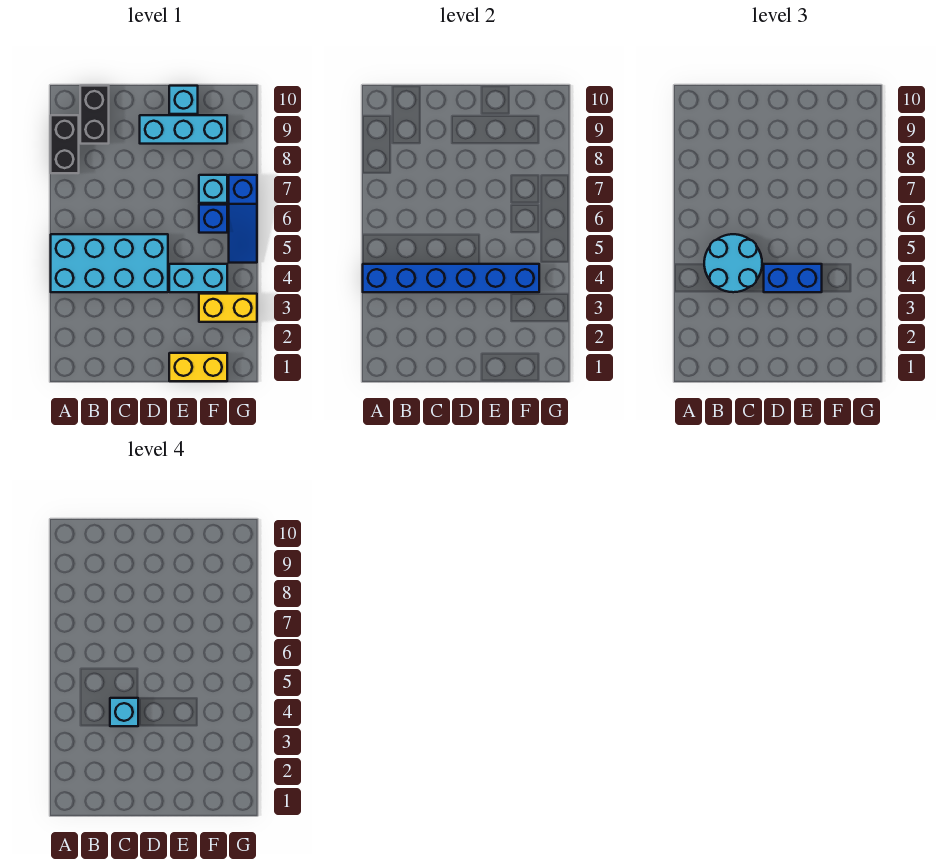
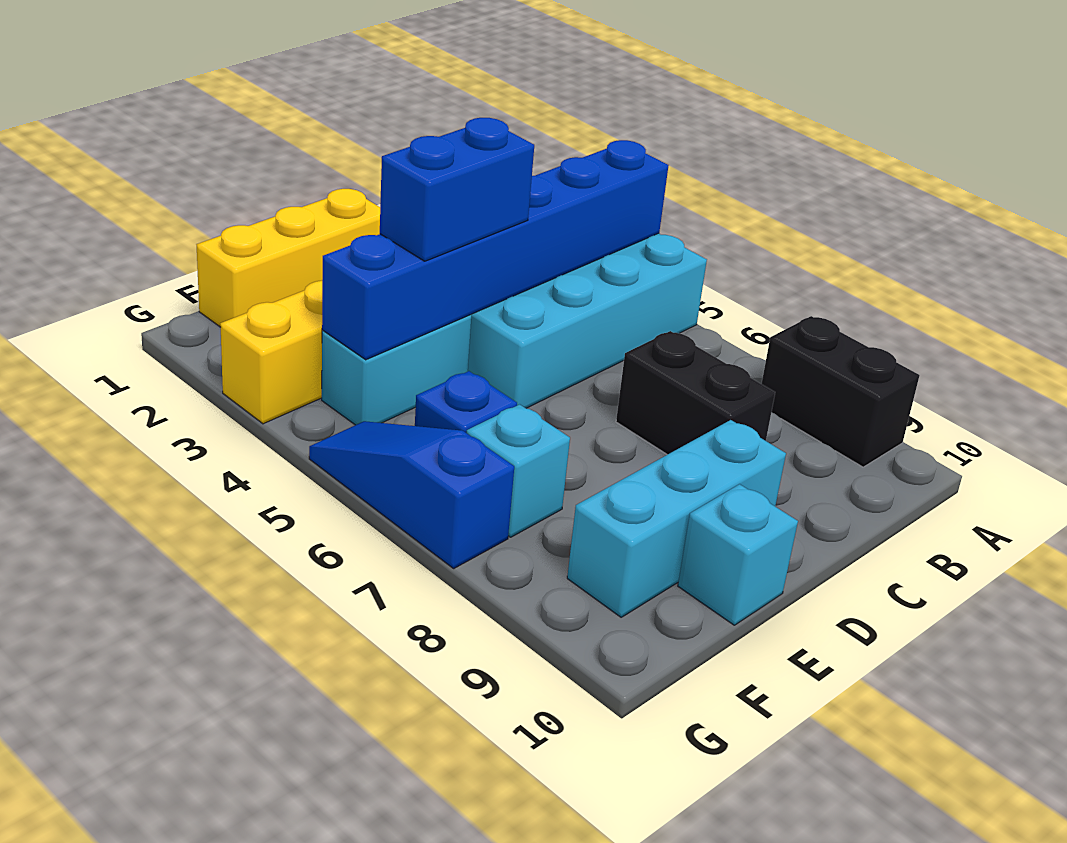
cyan round brick B4:C5 level 3 -> none
black brick B9:B10 level 1 -> black brick C7:C8 level 1
cyan brick C4 level 4 -> none
yellow brick E1:F1 level 1 -> yellow brick D1:F1 level 1

